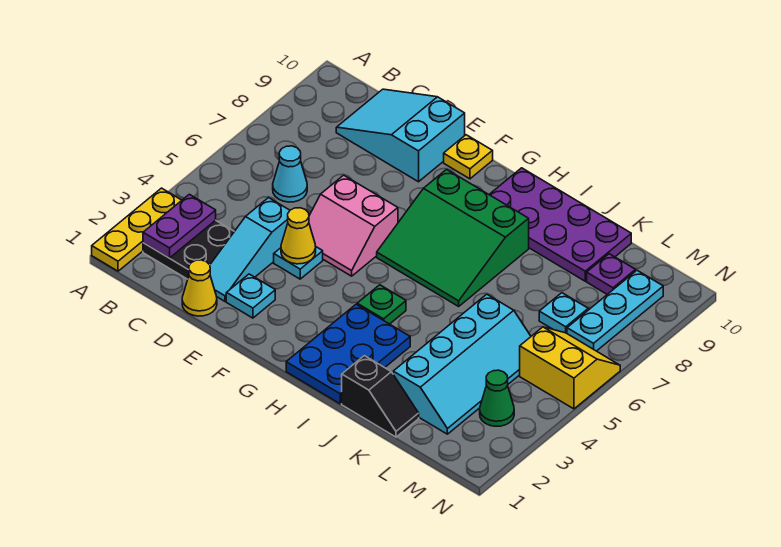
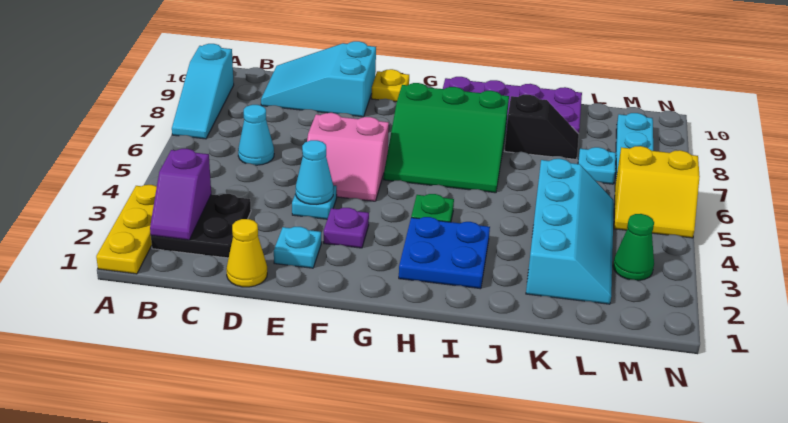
purple plate B2:B3 level 2 -> purple slope B2:B3 level 2 top 3
cyan slope D2:D4 level 1 top 4 -> cyan slope A7:A9 level 1 top 9
yellow cone E4 level 2 -> cyan cone E4 level 2
blue plate H1:I3 level 1 -> blue plate H2:I3 level 1
black slope J1:K1 level 1 top J -> black slope J8:K8 level 1 top J
purple plate L9 level 1 -> purple plate F3 level 1
yellow slope M5:N6 level 1 top 5 -> yellow slope M5:N6 level 1 top 6

